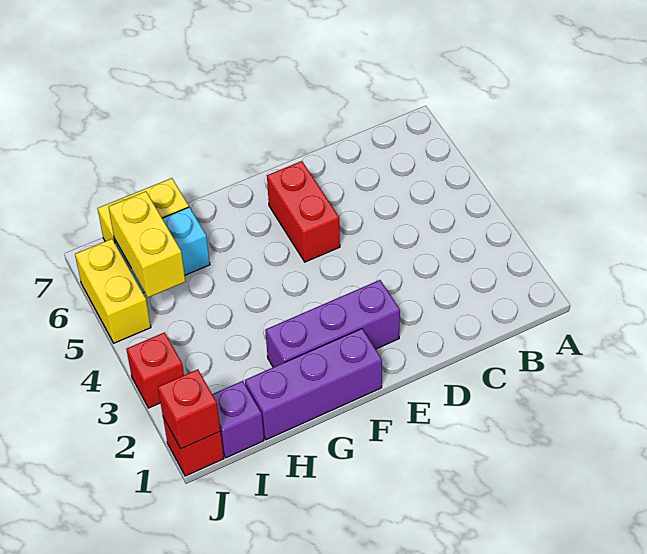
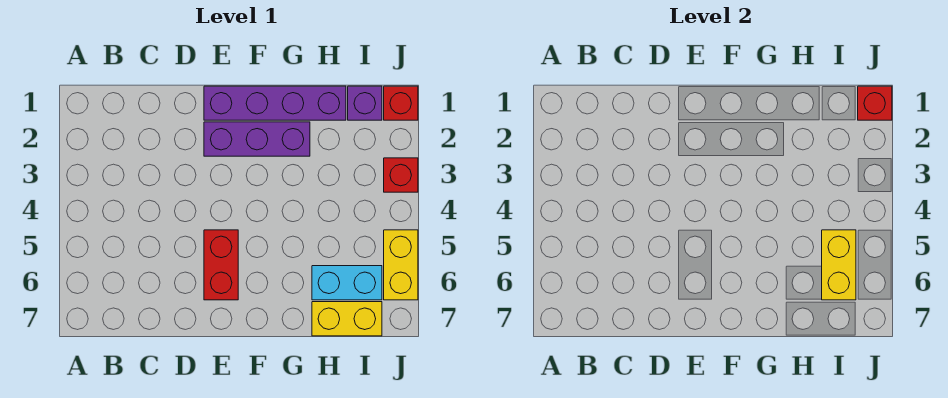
purple brick F1:H1 level 1 -> purple brick E1:H1 level 1

